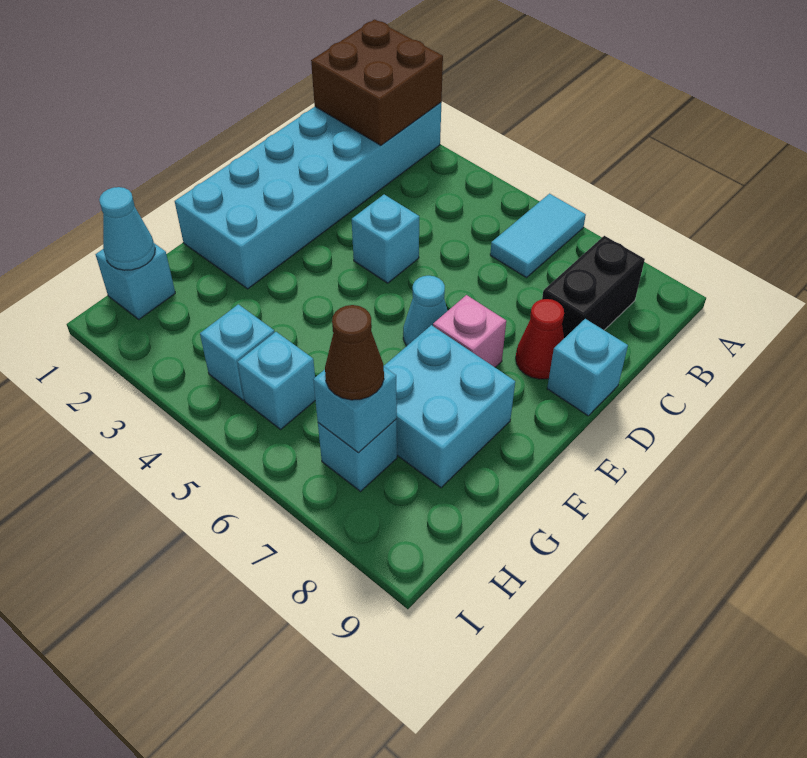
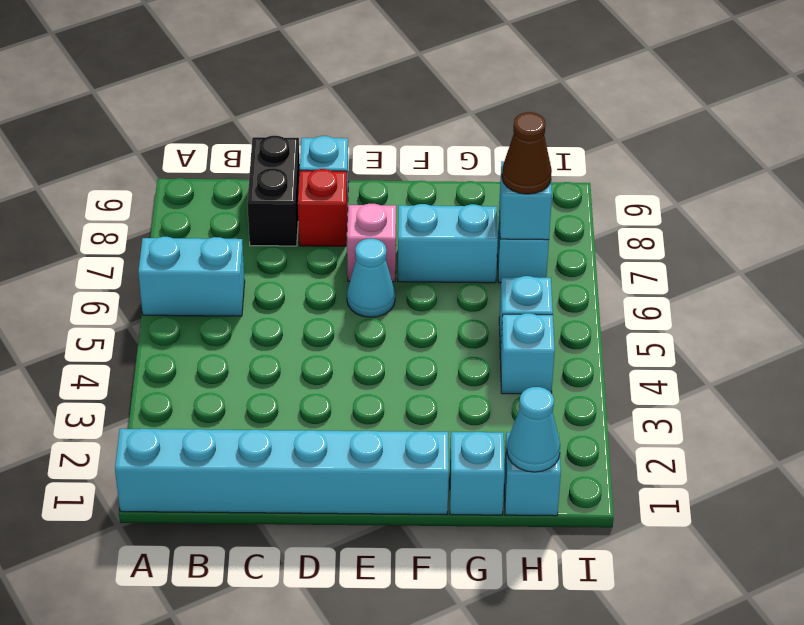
cyan brick A1:F2 level 1 -> cyan brick A1:F1 level 1
brown brick A1:B2 level 2 -> none
cyan tile A6:B6 level 1 -> cyan brick A6:B6 level 1
black brick B8:C8 level 1 -> black brick C8:C9 level 1
cyan brick D4 level 1 -> cyan brick G1 level 1
red cone D8 level 1 -> red brick D8 level 1
cyan brick F7:G8 level 1 -> cyan brick F7:G7 level 1

